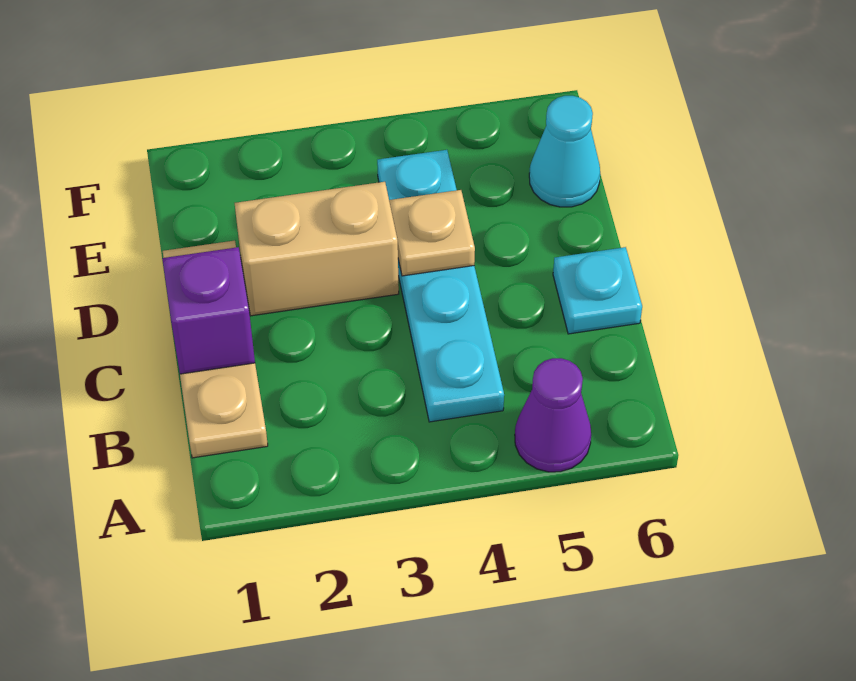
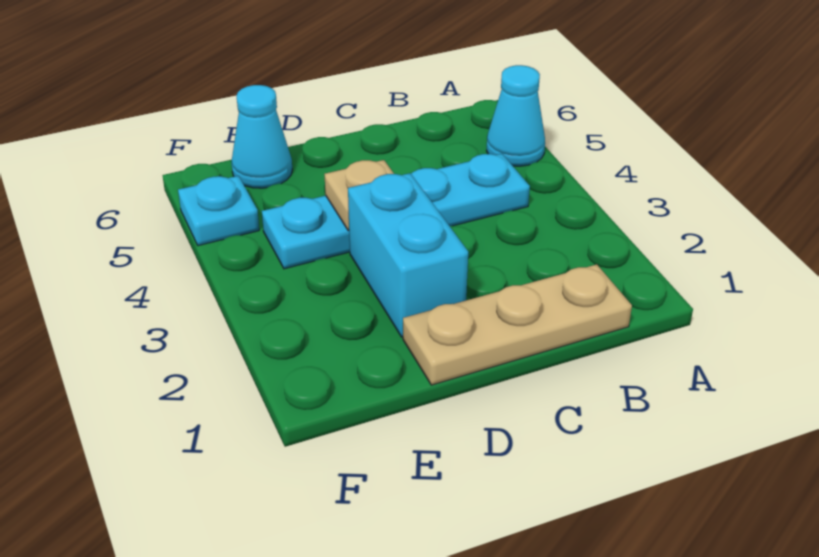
purple cone A5 level 1 -> cyan cone A5 level 1
purple brick C1 level 2 -> none
cyan plate C6 level 1 -> cyan plate F5 level 1
tan brick D2:D3 level 1 -> cyan brick D2:D3 level 1

